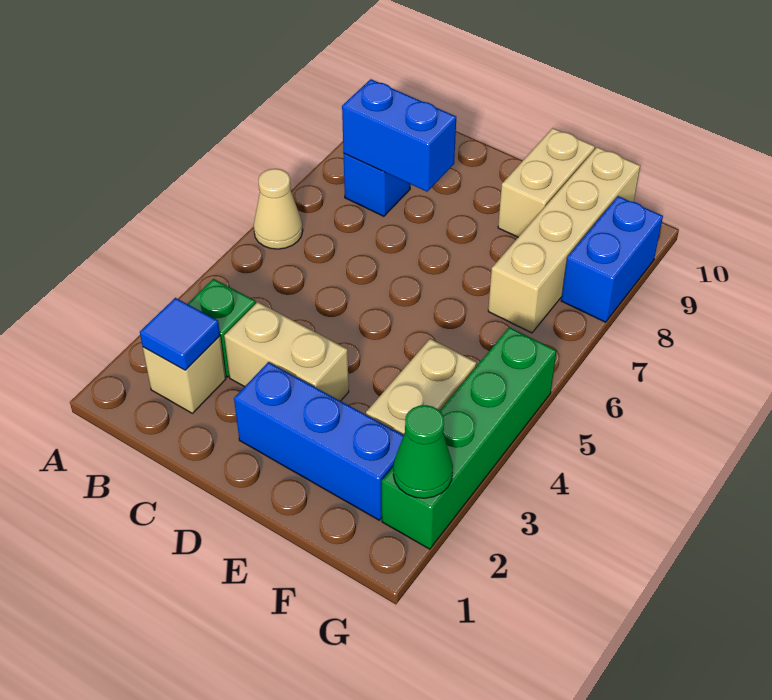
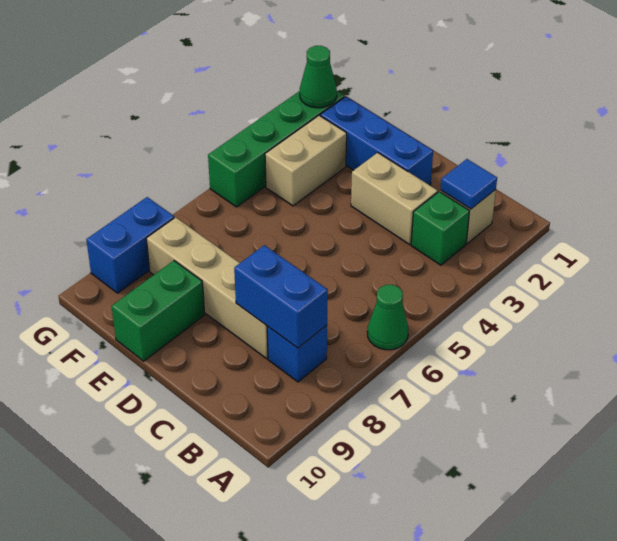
tan cone A6 level 1 -> green cone A6 level 1
tan brick E9:E10 level 1 -> green brick E9:E10 level 1
tan brick F7:F10 level 1 -> tan brick C8:F8 level 1

